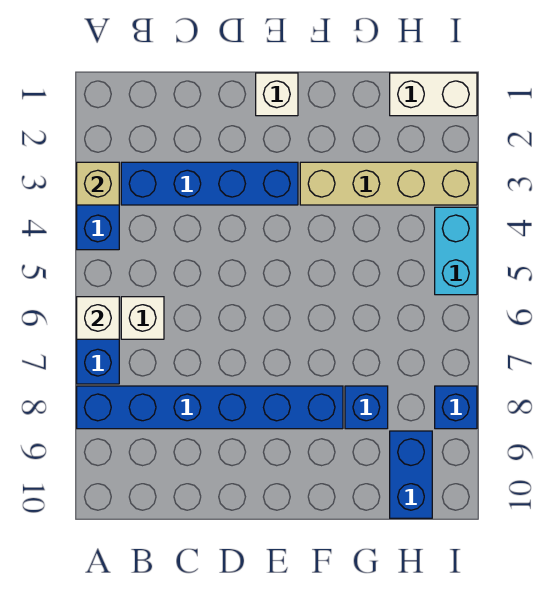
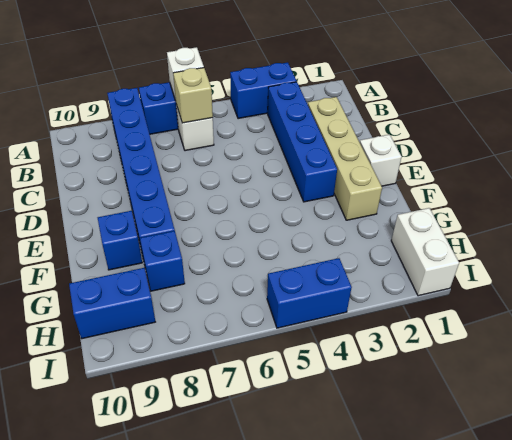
tan brick A3 level 2 -> tan brick B6 level 2
tan brick F3:I3 level 1 -> tan brick C2:F2 level 1
cyan brick I4:I5 level 1 -> blue brick I4:I5 level 1
blue brick I8 level 1 -> blue brick F9 level 1

